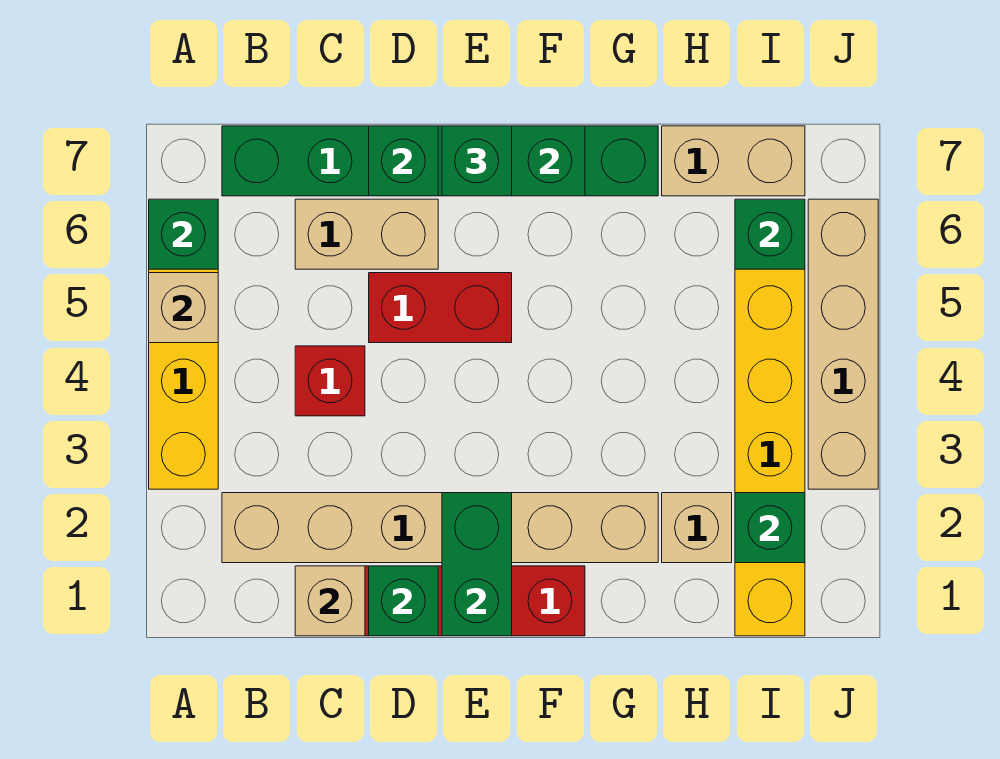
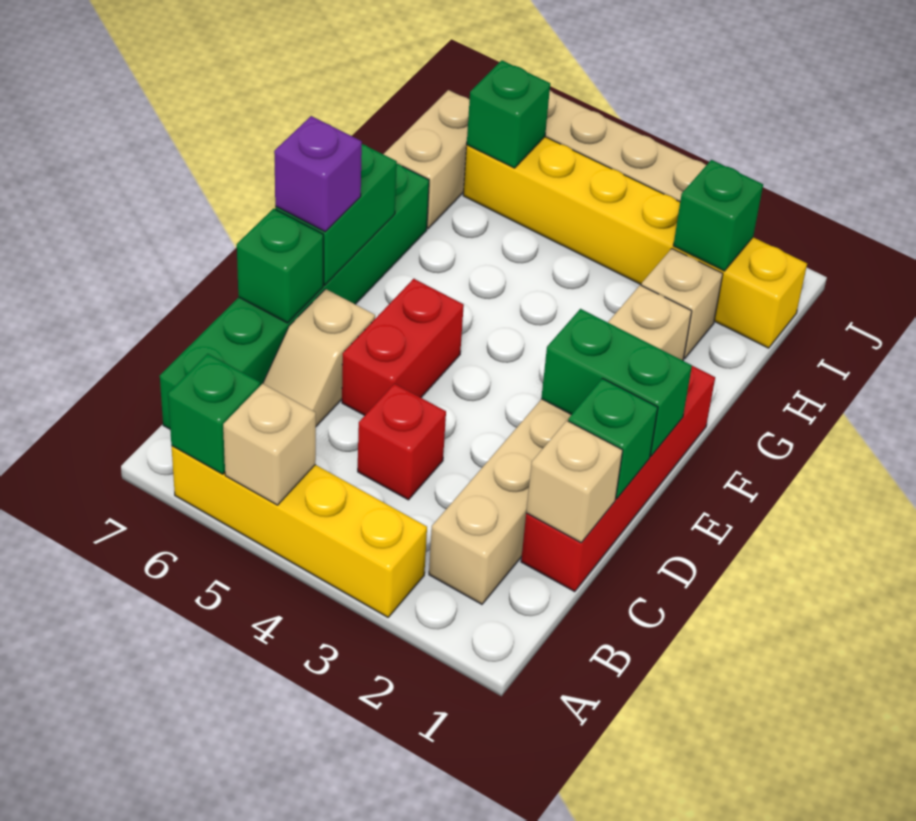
tan brick C6:D6 level 1 -> tan slope C6:D6 level 1 top D
green brick E7 level 3 -> purple brick E7 level 3

